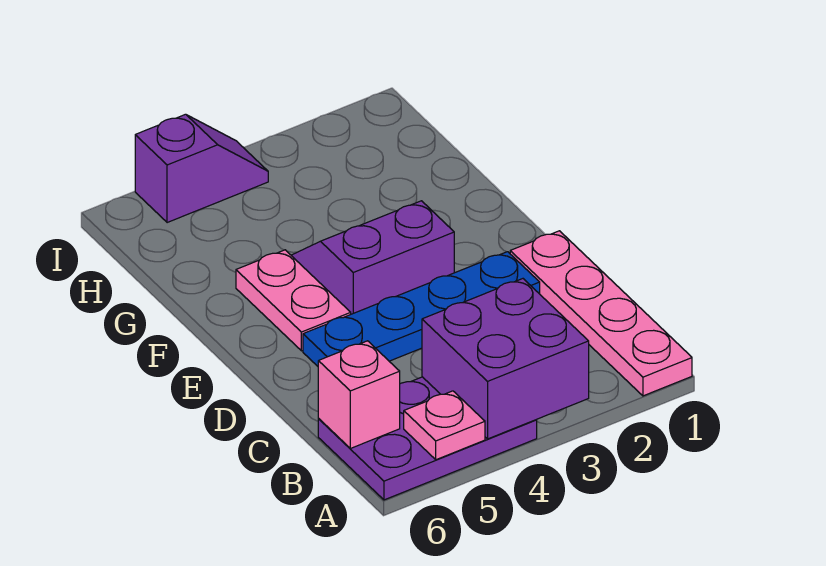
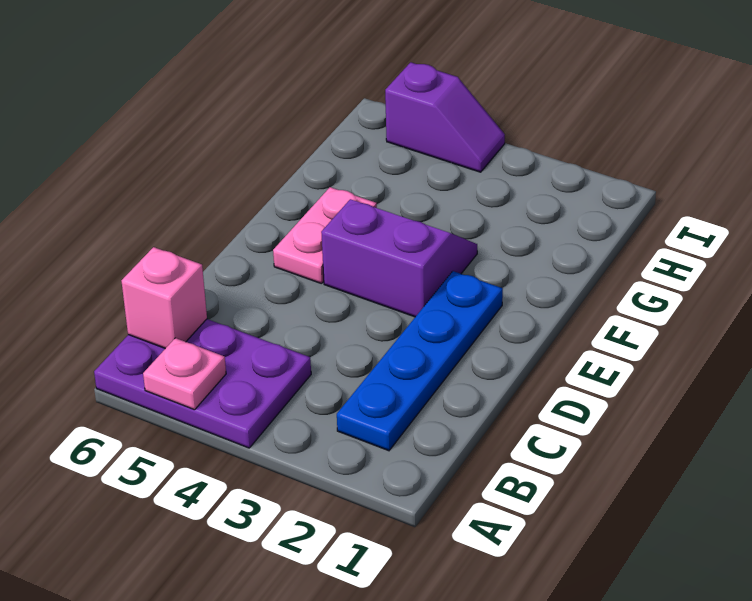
pink plate A1:D1 level 1 -> none
purple brick A3:B4 level 2 -> none
blue plate D2:D5 level 1 -> blue plate B2:E2 level 1

